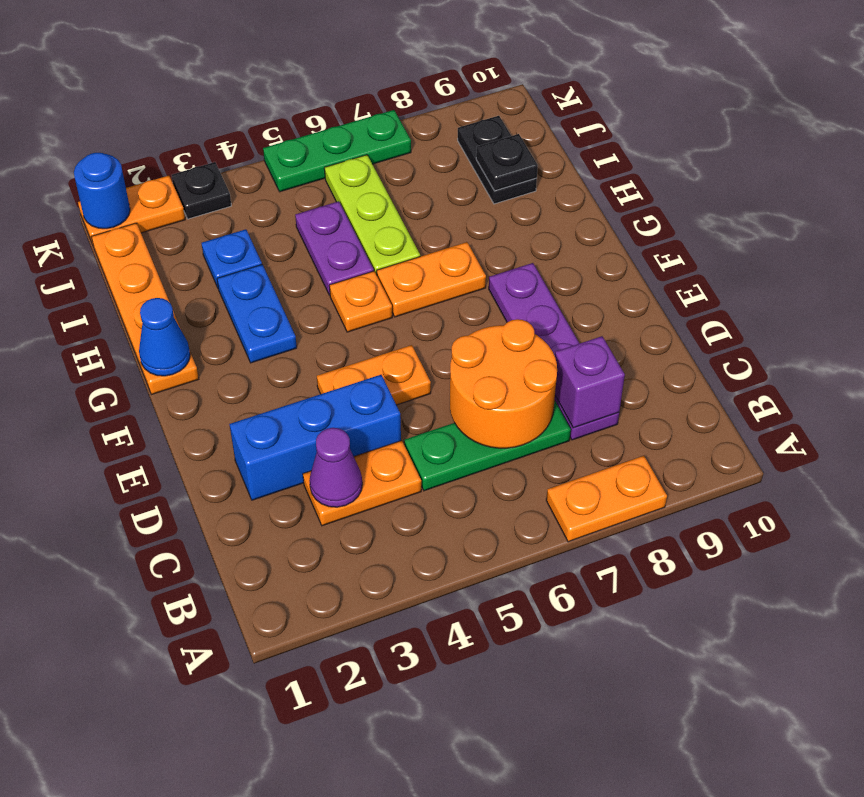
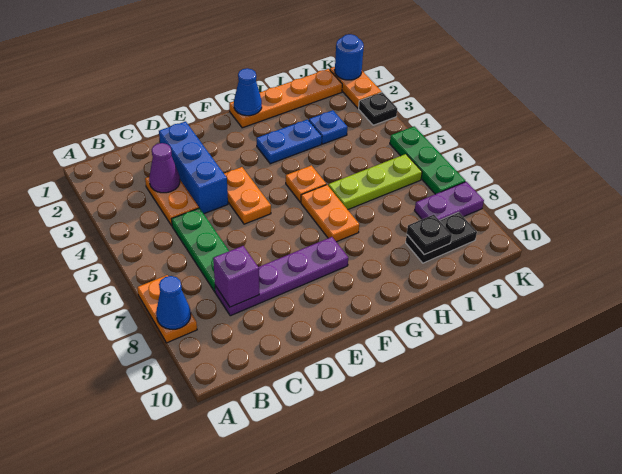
none -> blue cone A8 level 2
orange round brick C6:D7 level 2 -> none
purple plate H5:I5 level 1 -> purple plate J8:K8 level 1

